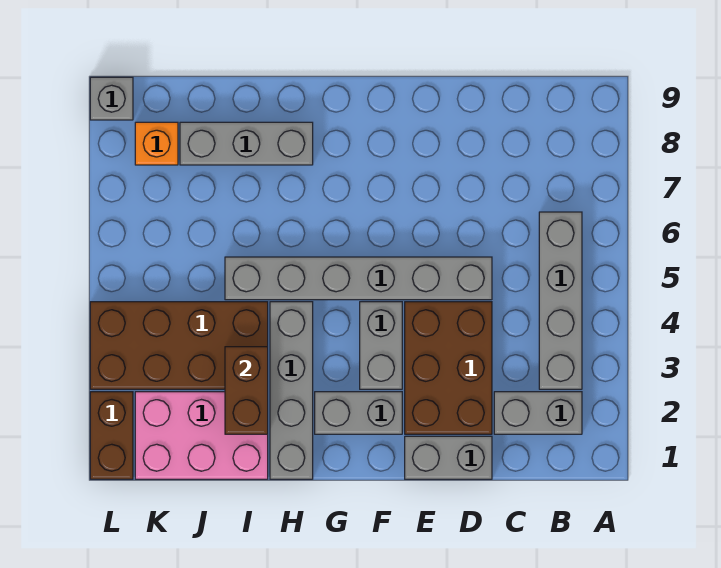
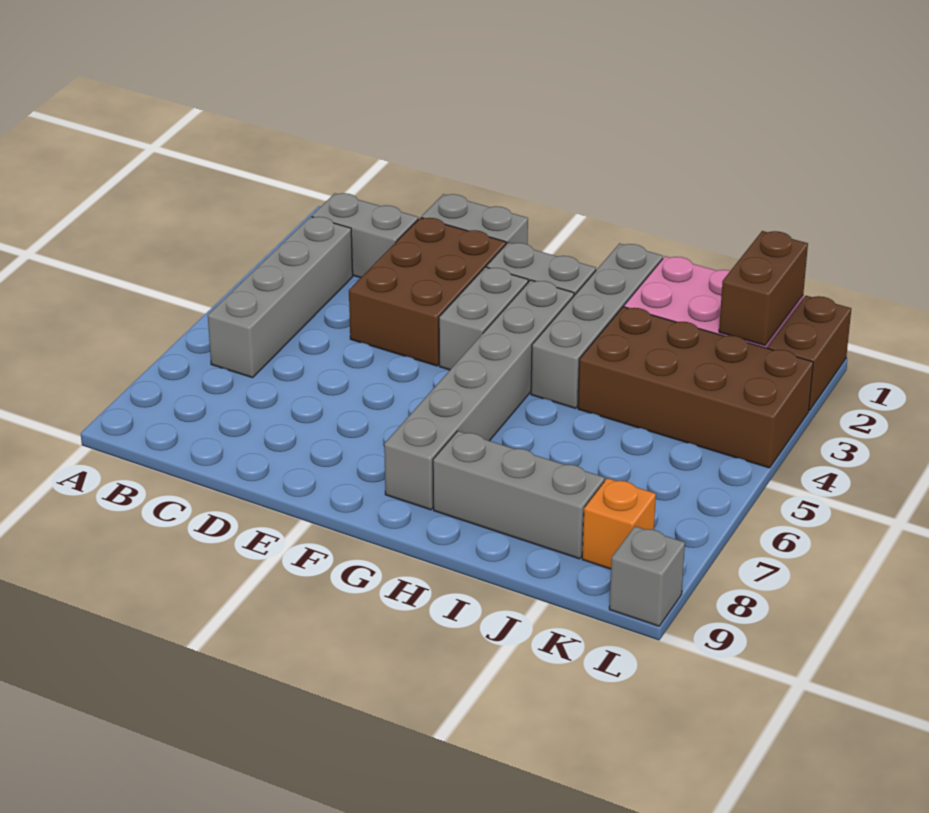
grey brick D5:I5 level 1 -> grey brick G3:G8 level 1
brown brick I2:I3 level 2 -> brown brick K1:K2 level 2

